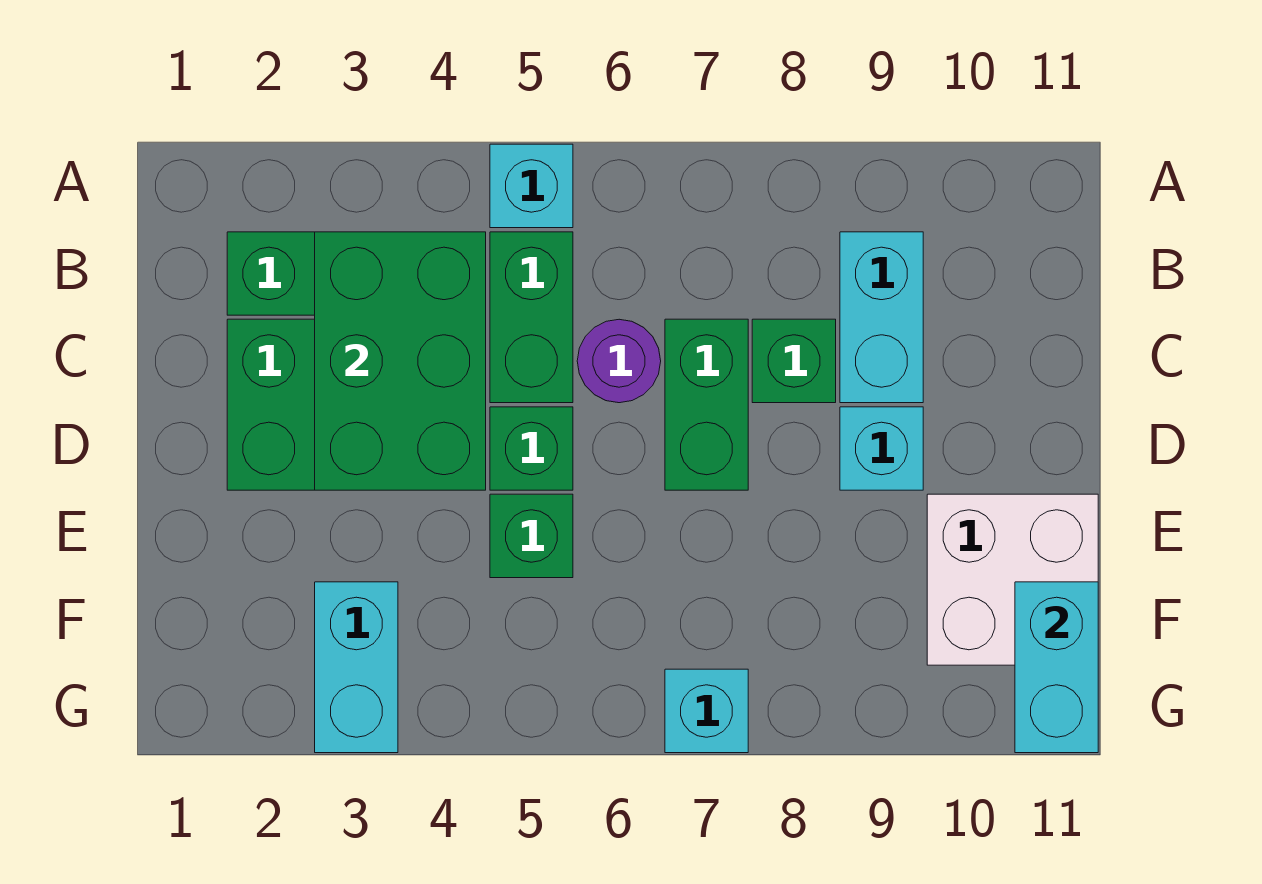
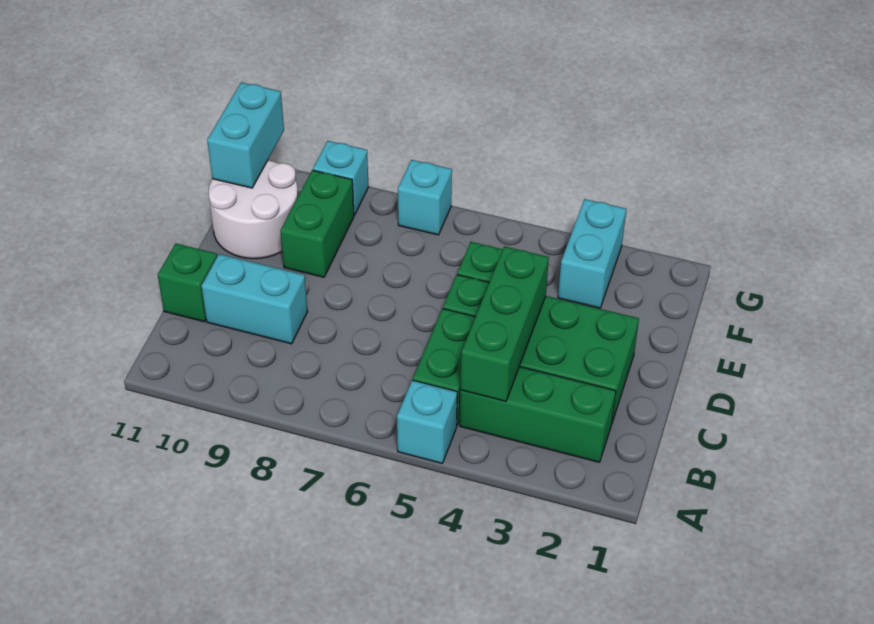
green brick B3:D4 level 2 -> green brick B4:D4 level 2
cyan brick B9:C9 level 1 -> cyan brick C9:C10 level 1
purple round brick C6 level 1 -> none
green brick C7:D7 level 1 -> green brick E9:F9 level 1
green brick C8 level 1 -> green brick C11 level 1
cyan brick D9 level 1 -> cyan brick G9 level 1
white brick E10:F11 level 1 -> white round brick E10:F11 level 1

